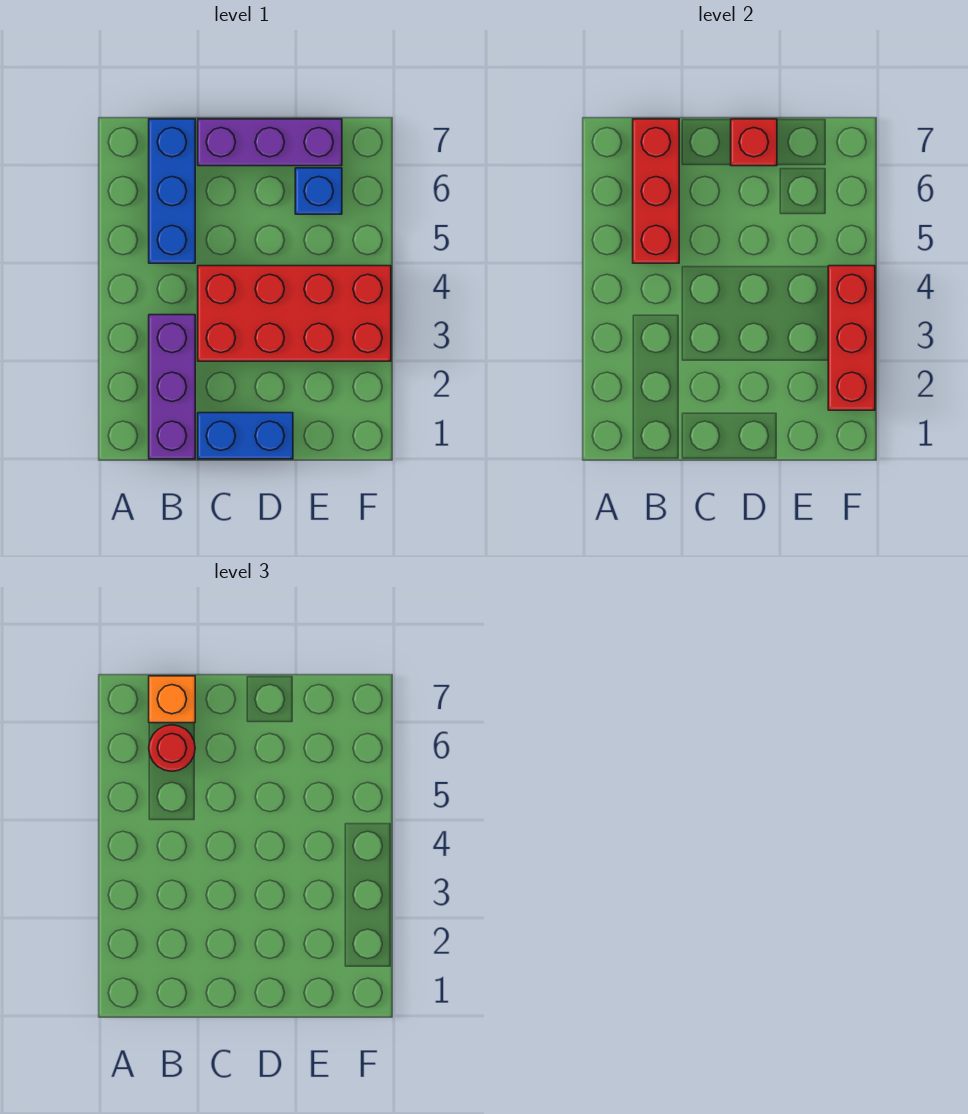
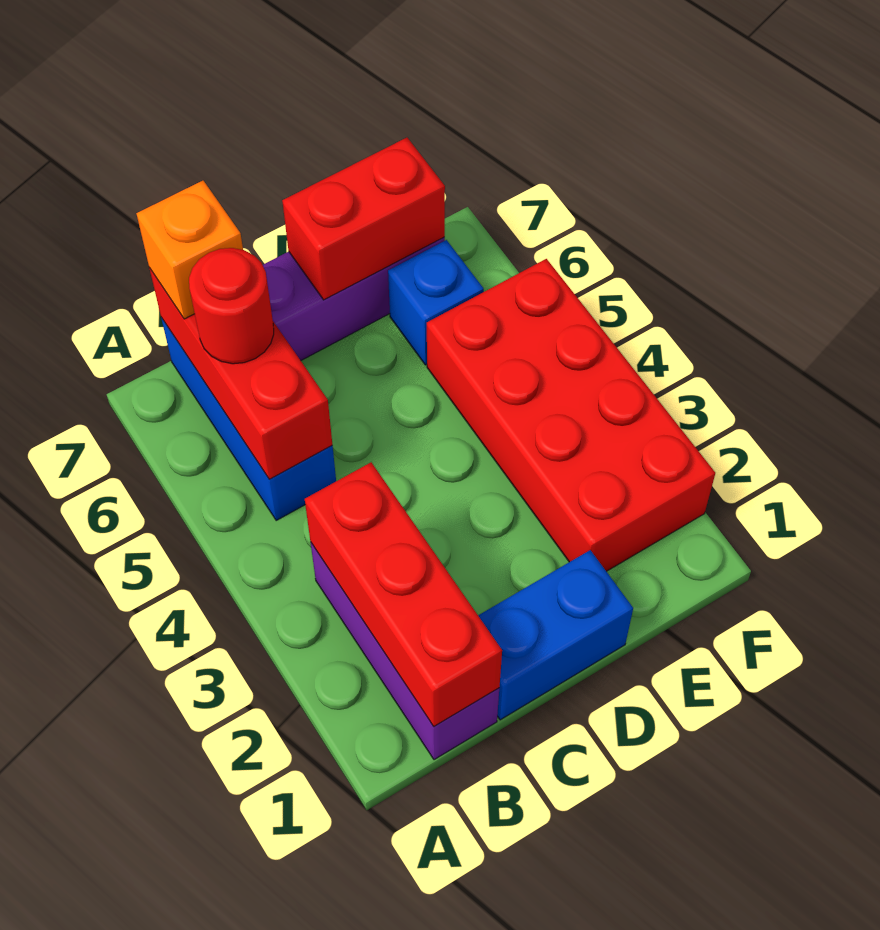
red brick C3:F4 level 1 -> red brick E2:F5 level 1
red brick D7 level 2 -> red brick D7:E7 level 2
red brick F2:F4 level 2 -> red brick B1:B3 level 2

